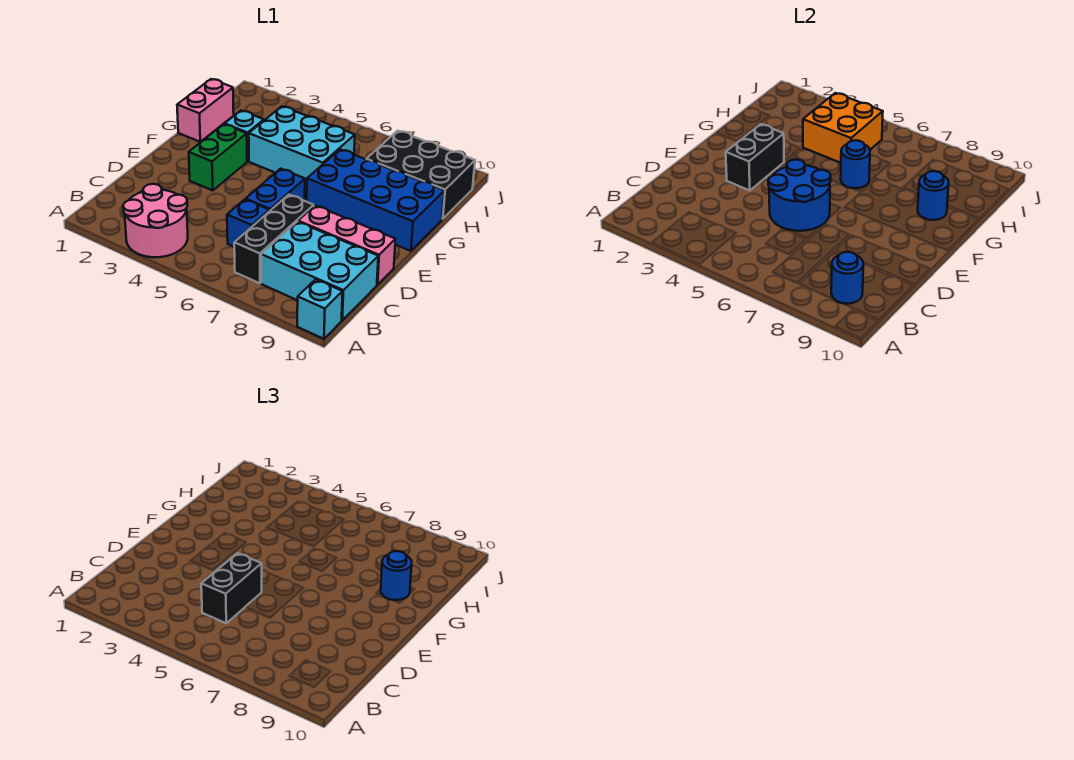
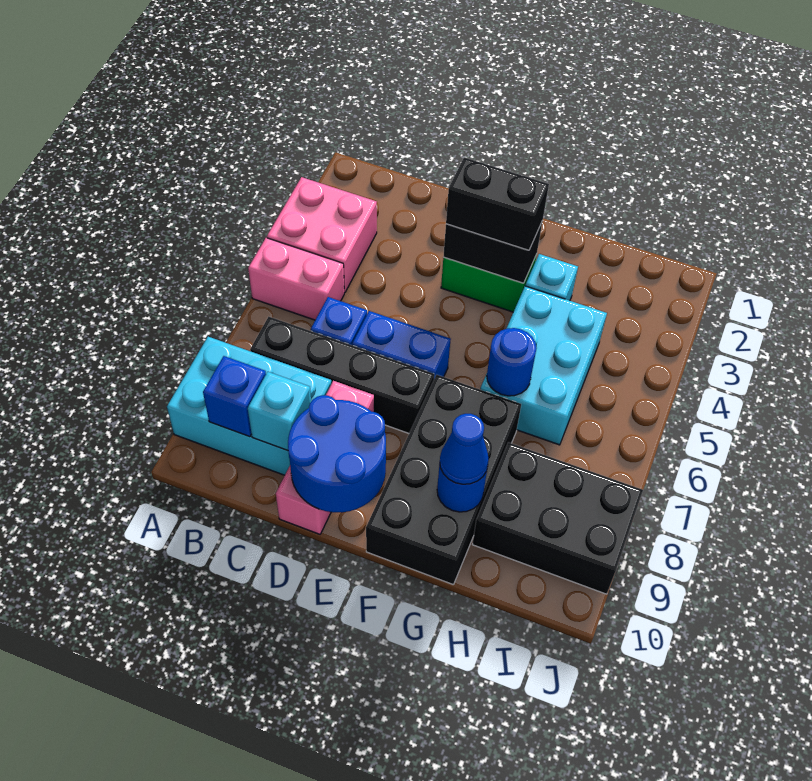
pink round brick A3:B4 level 1 -> pink brick A3:B4 level 1
cyan brick A10 level 1 -> cyan brick C9 level 2
black brick B7:D7 level 1 -> black brick B7:E7 level 1
cyan brick B8:C10 level 1 -> cyan brick A8:C9 level 1
blue round brick B9 level 2 -> blue brick B9 level 2
black brick C5:D5 level 3 -> black brick E3:F3 level 3
blue round brick D5:E6 level 2 -> blue round brick D9:E10 level 2
blue brick F7:G10 level 1 -> black brick F7:G10 level 1
pink brick G1:H1 level 1 -> pink brick A5:B5 level 1
blue round brick G9 level 3 -> blue cone G9 level 3
orange brick H4:I5 level 2 -> none
black brick H8:I10 level 1 -> black brick H8:J9 level 1

